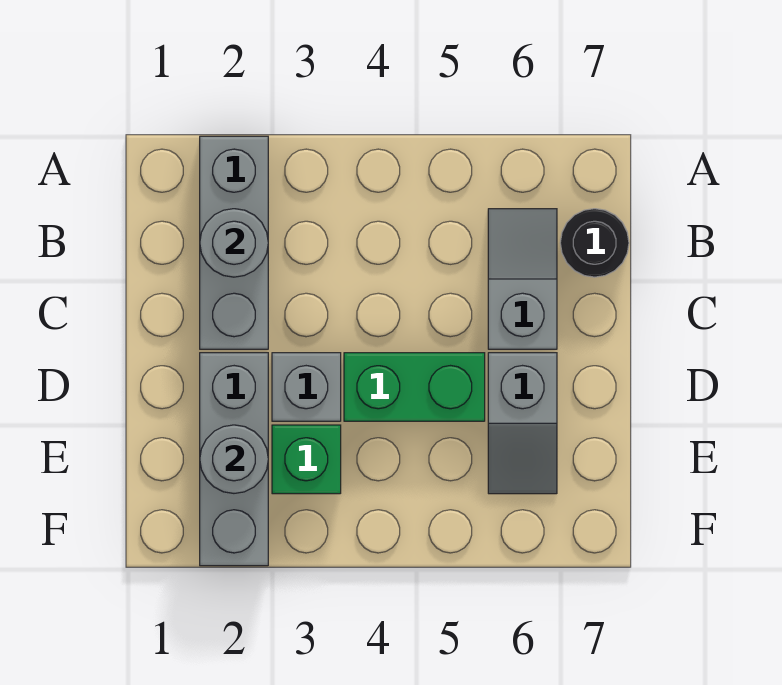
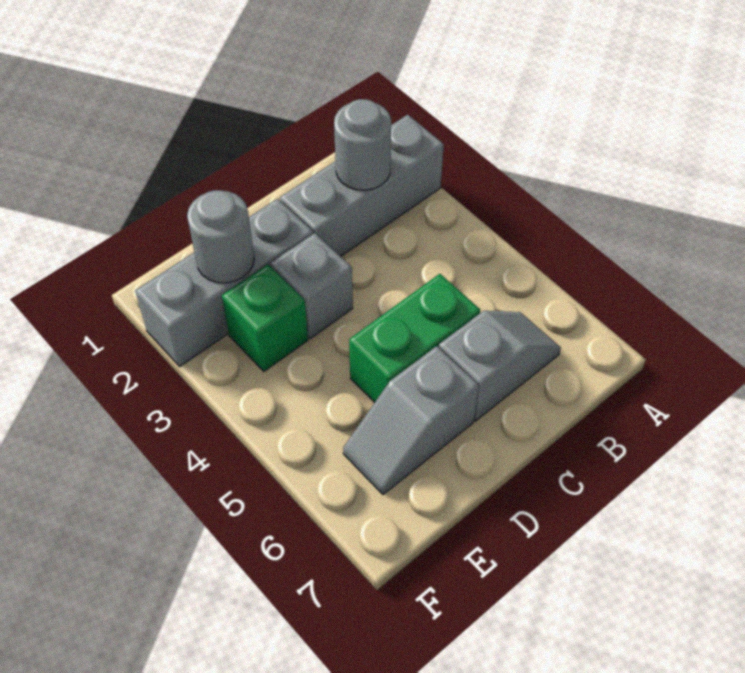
black round brick B7 level 1 -> none
green brick D4:D5 level 1 -> green brick C5:D5 level 1

